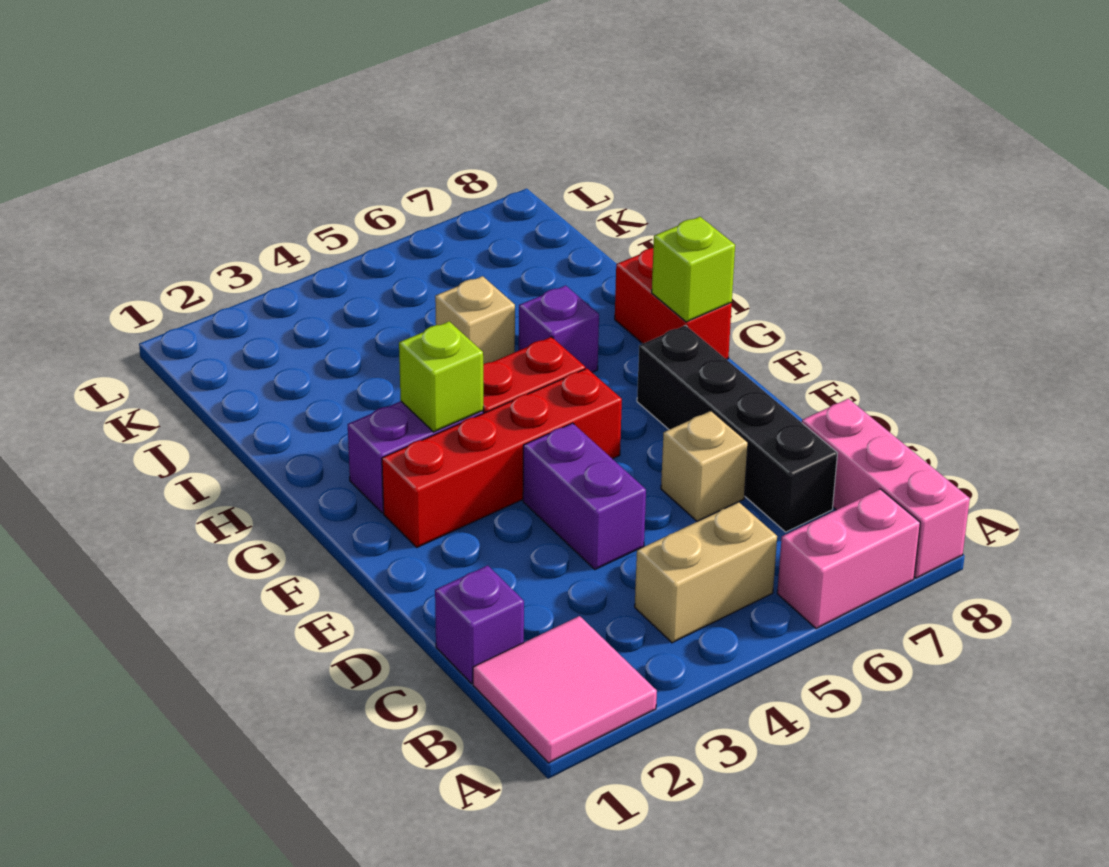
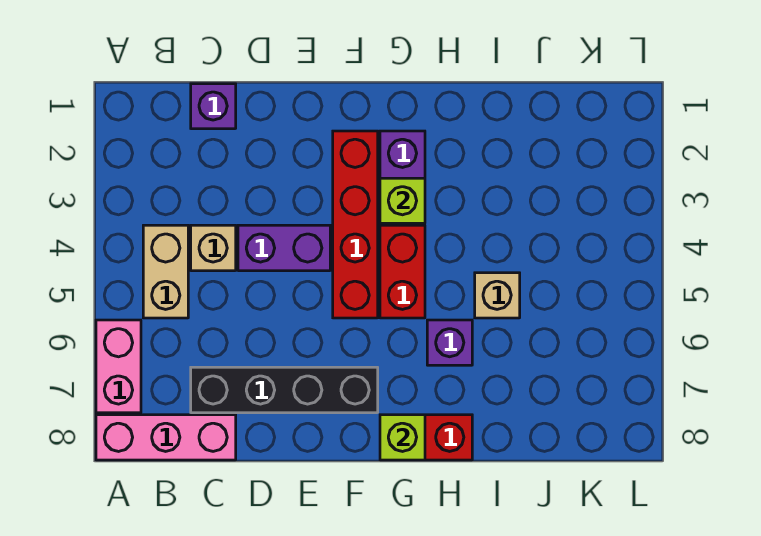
pink tile A1:B2 level 1 -> none
tan brick D6 level 1 -> tan brick C4 level 1

